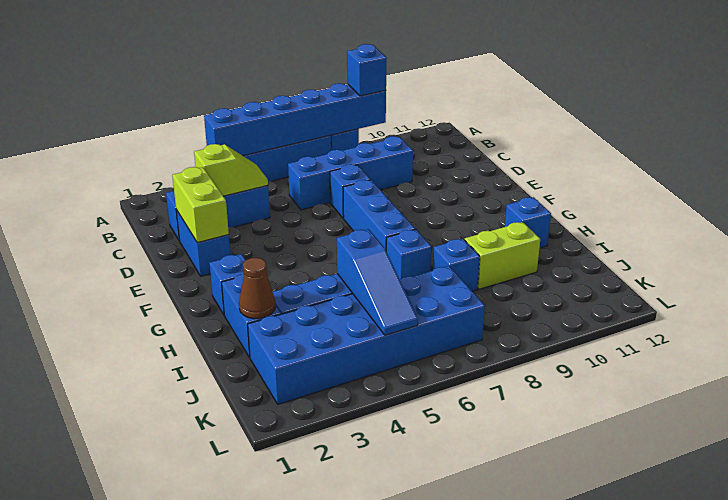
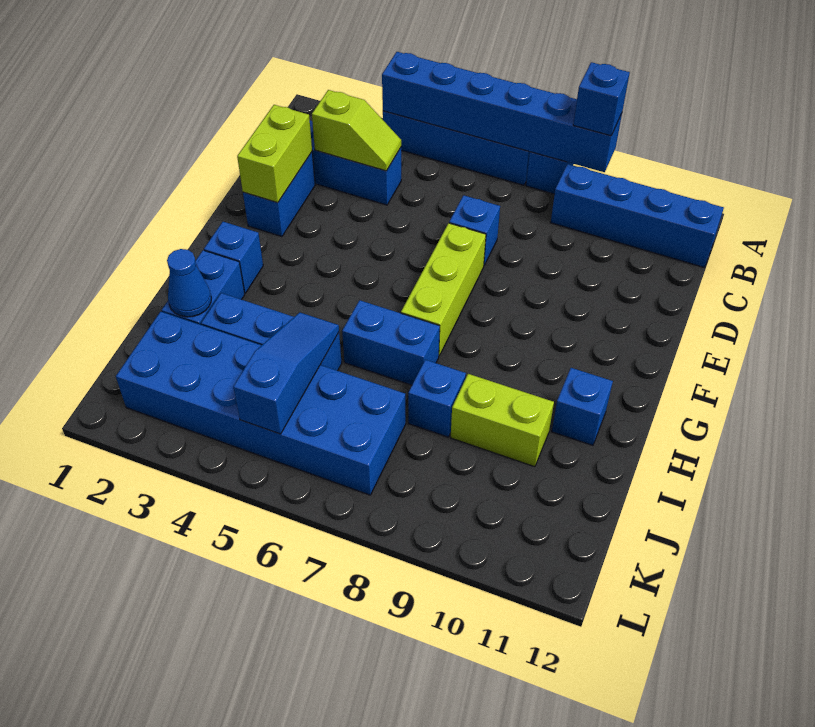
blue brick C6:C9 level 1 -> blue brick B9:B12 level 1
blue brick E7:G7 level 1 -> lime brick E7:G7 level 1
blue brick H7 level 1 -> blue brick H6:H7 level 1
brown cone I2 level 2 -> blue cone I2 level 2
blue slope I5:K5 level 2 top I -> blue slope I5:K5 level 2 top K

